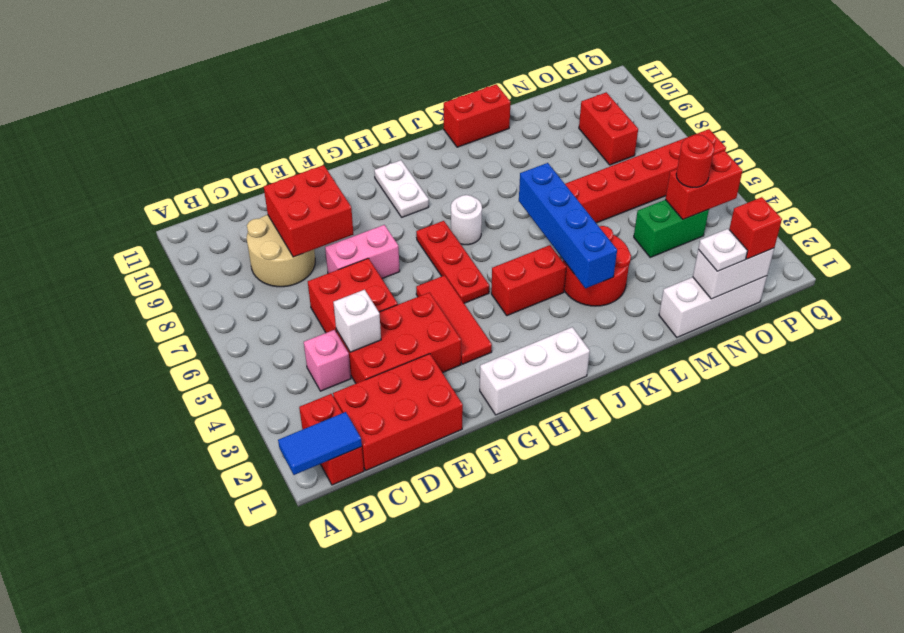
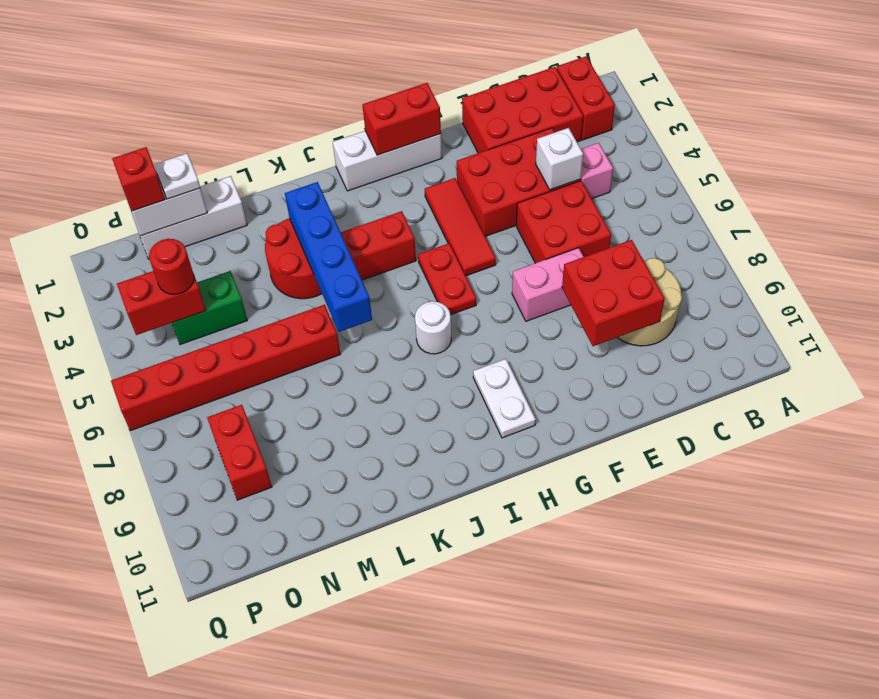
blue tile A1:B1 level 2 -> none
red plate H5:H7 level 1 -> red plate H5:H6 level 1
red brick K11:L11 level 1 -> red brick G1:H1 level 2

